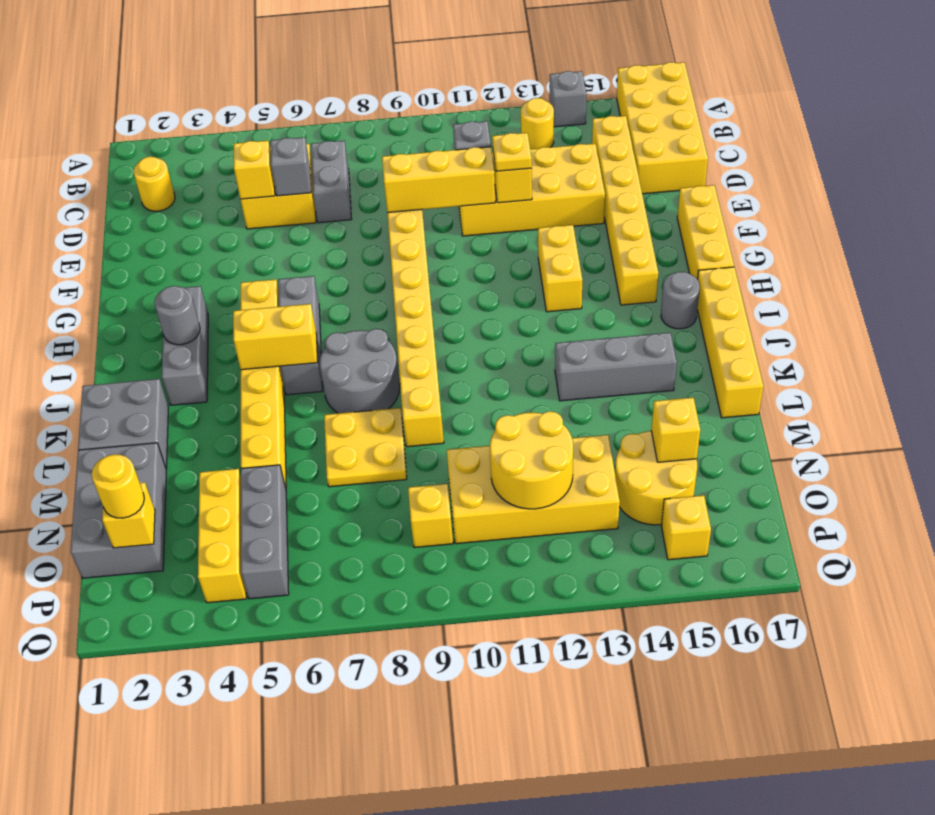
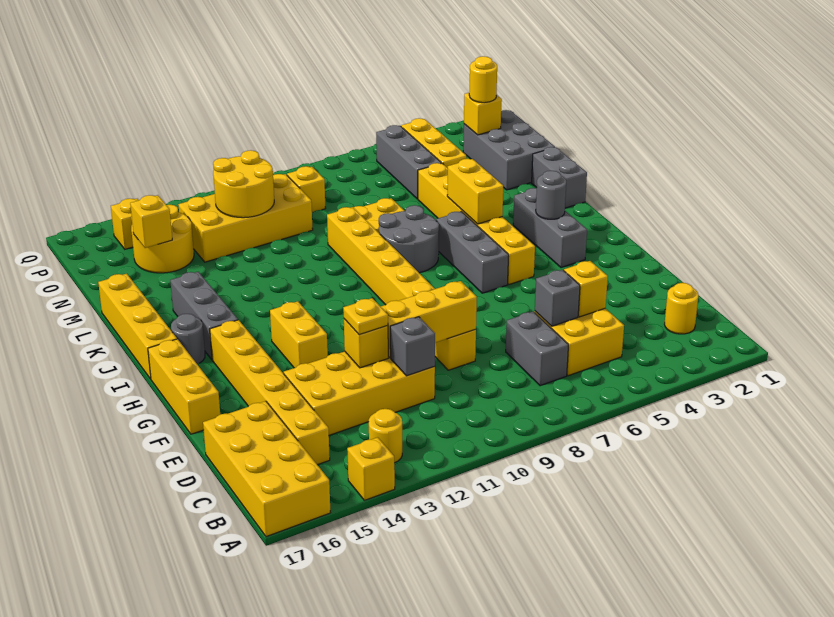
grey brick A14 level 1 -> yellow brick A14 level 1
yellow brick J5:J6 level 2 -> yellow brick J5:K5 level 2
grey brick K1:L2 level 1 -> grey brick K1:L1 level 1
grey brick K13:K15 level 1 -> grey brick I15:K15 level 1

